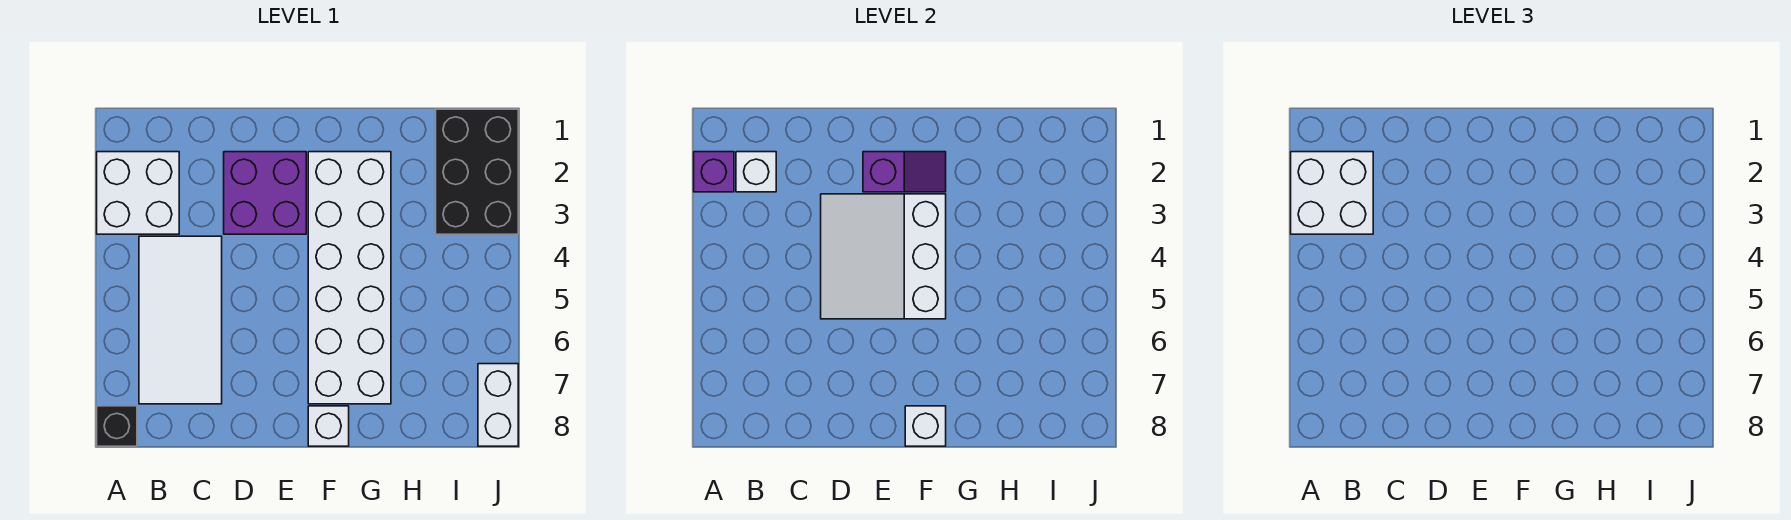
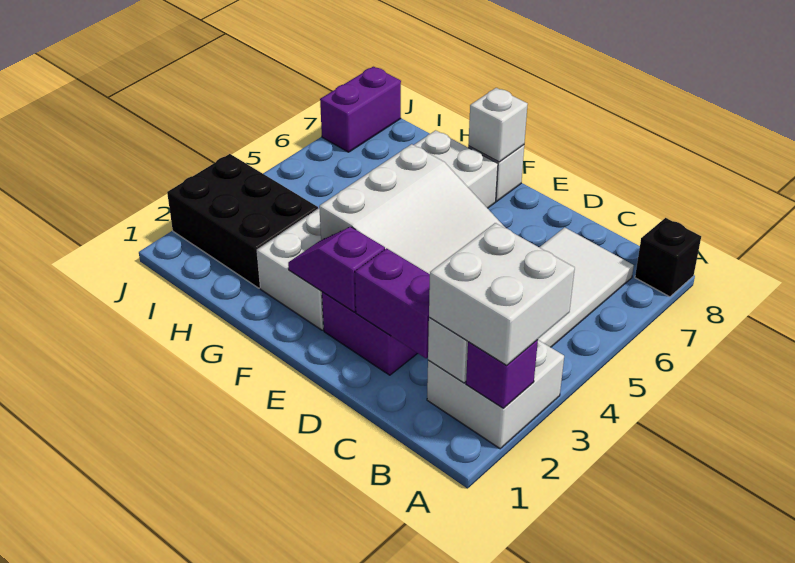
none -> purple brick C2:D2 level 2
black brick I1:J3 level 1 -> black brick H2:J3 level 1
white brick J7:J8 level 1 -> purple brick J7:J8 level 1

